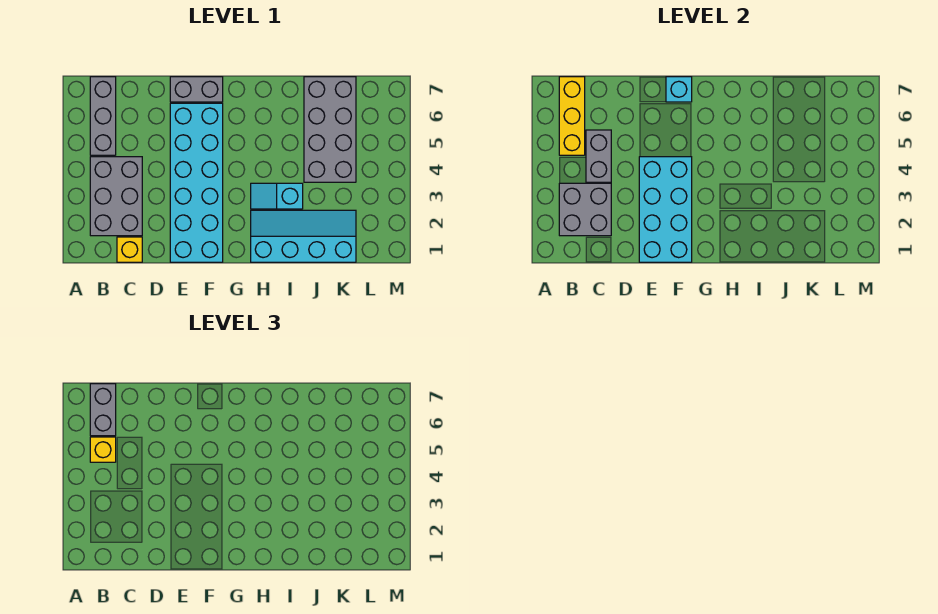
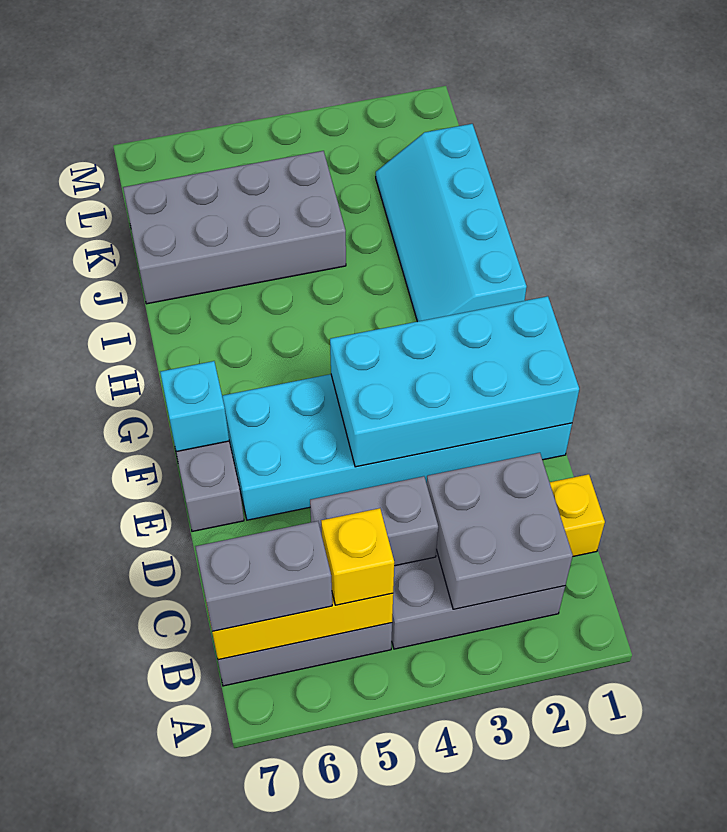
cyan slope H3:I3 level 1 top I -> none

